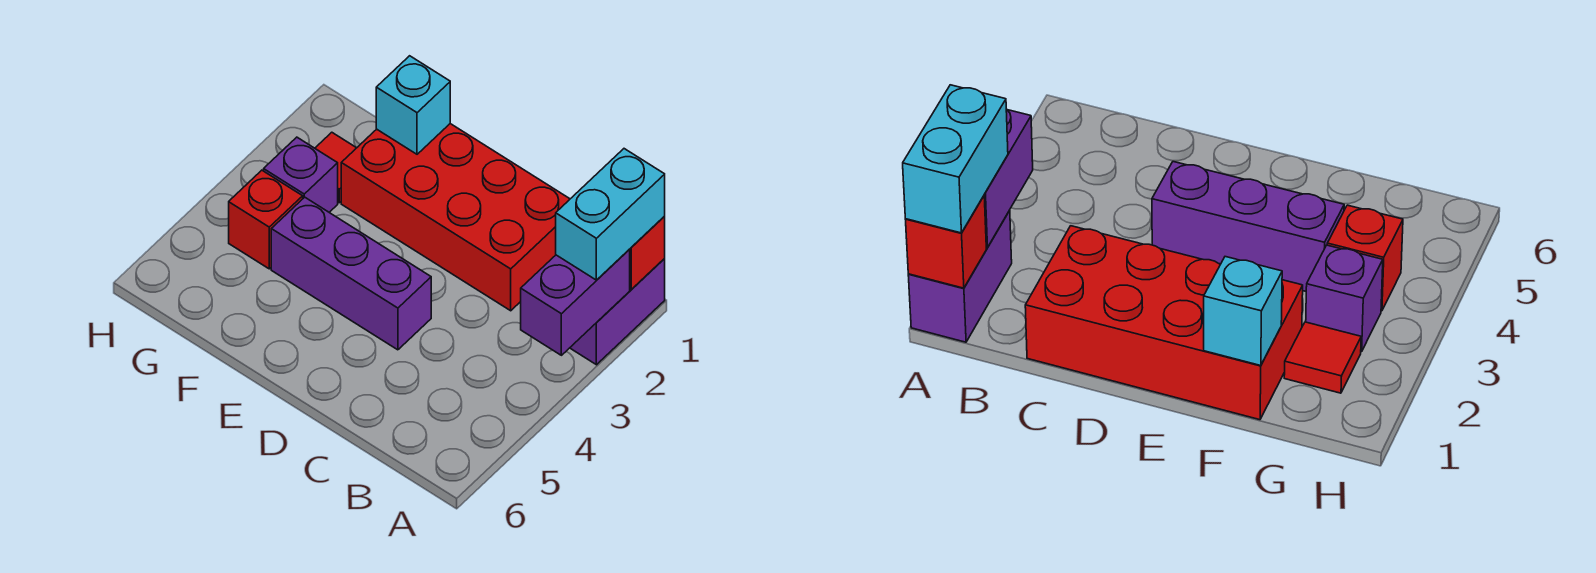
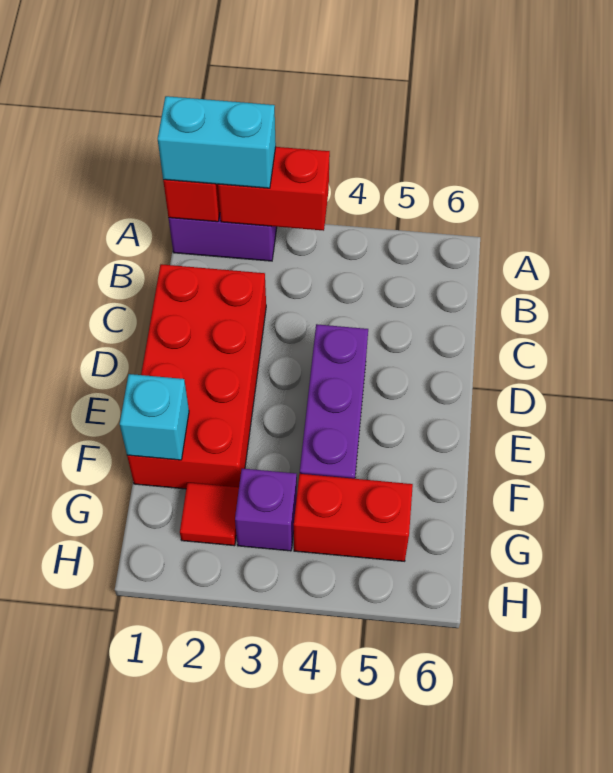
purple brick A2:A3 level 2 -> red brick A2:A3 level 2
red brick G4 level 1 -> red brick G4:G5 level 1

